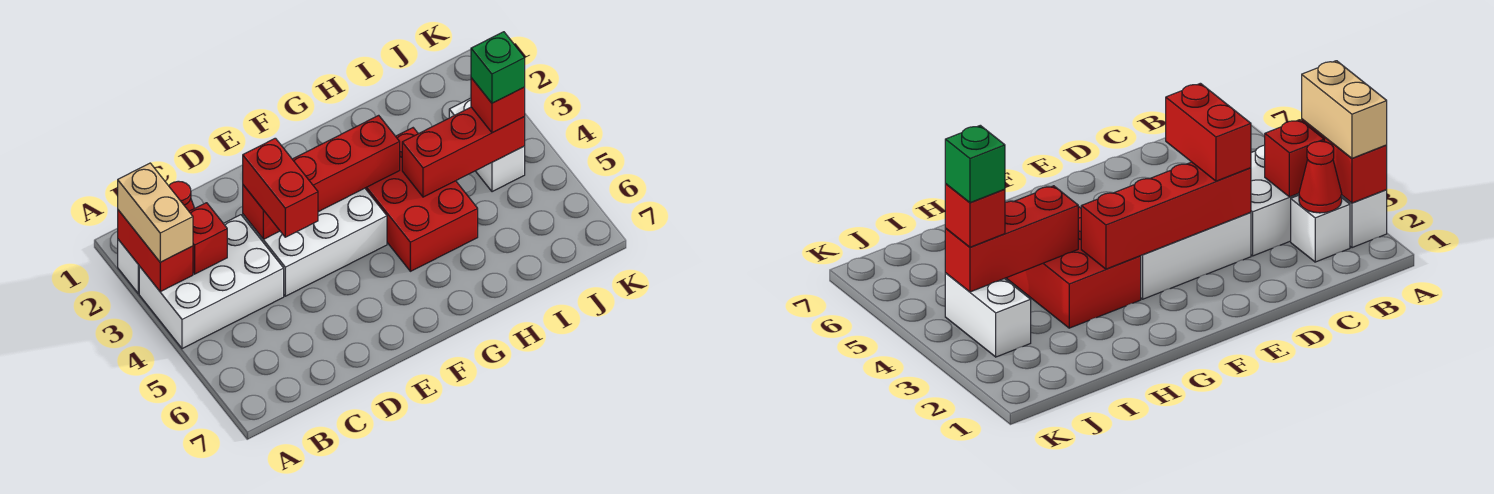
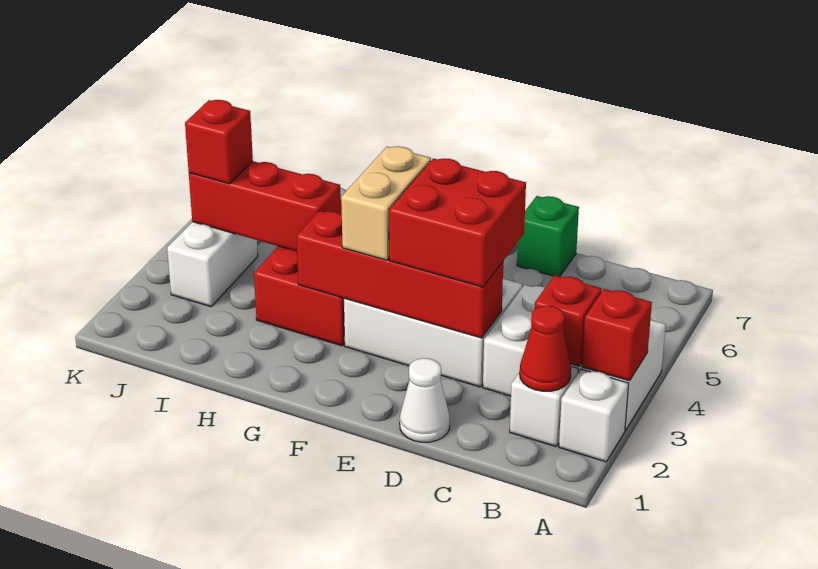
red brick A2:A3 level 2 -> red brick A3 level 2
tan brick A2:A3 level 3 -> tan brick F3:F4 level 3
none -> white cone D1 level 1
red brick D3:D4 level 3 -> red brick D3:E4 level 3
green brick J4 level 4 -> green brick D7 level 1

